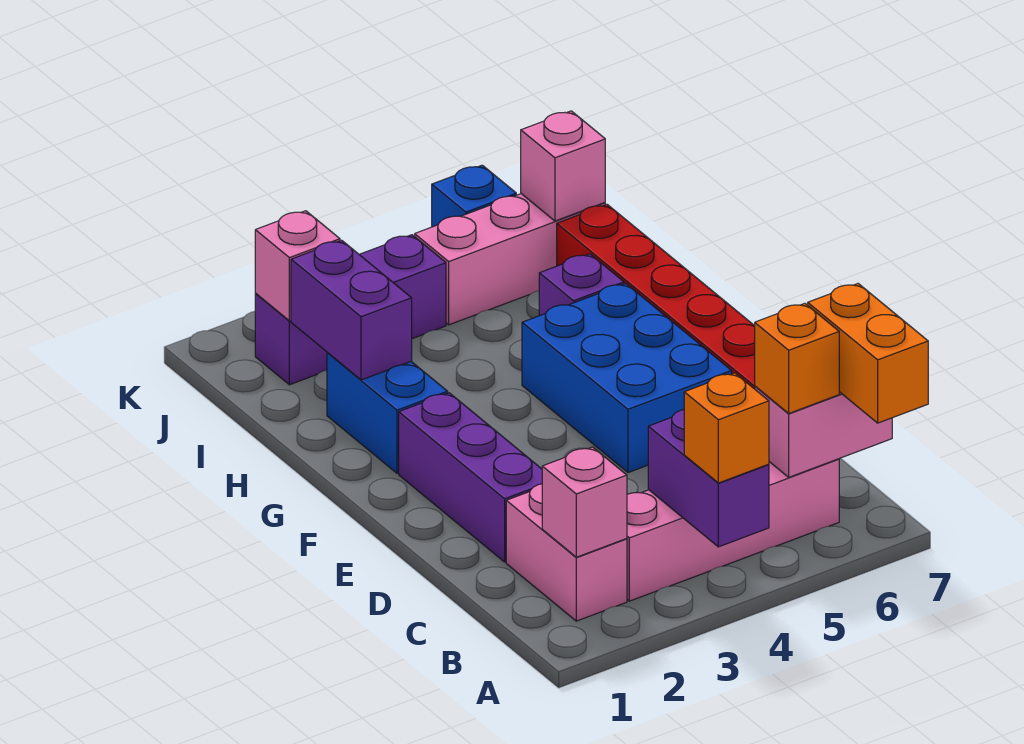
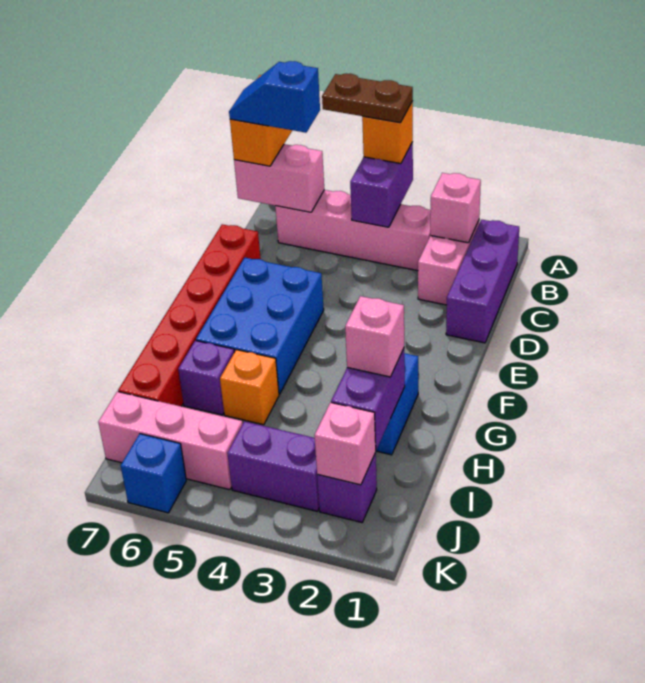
none -> brown plate A4:A5 level 4
orange brick B6 level 3 -> orange brick H5 level 1
none -> blue slope B6:B7 level 4 top 6
purple brick D2:F2 level 1 -> purple brick B1:D1 level 1
pink brick J7 level 2 -> pink brick H2 level 3

